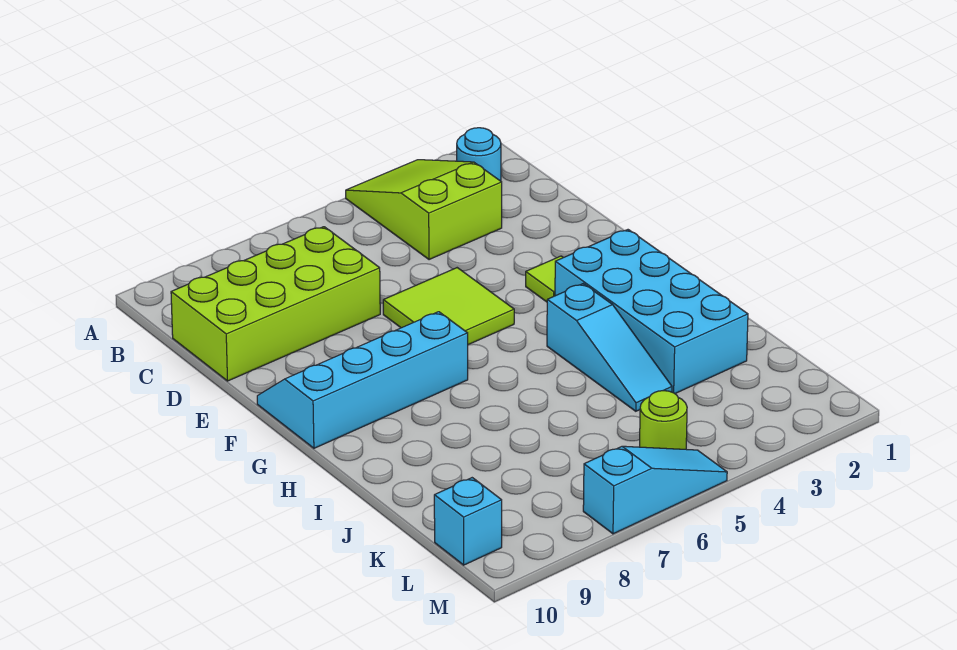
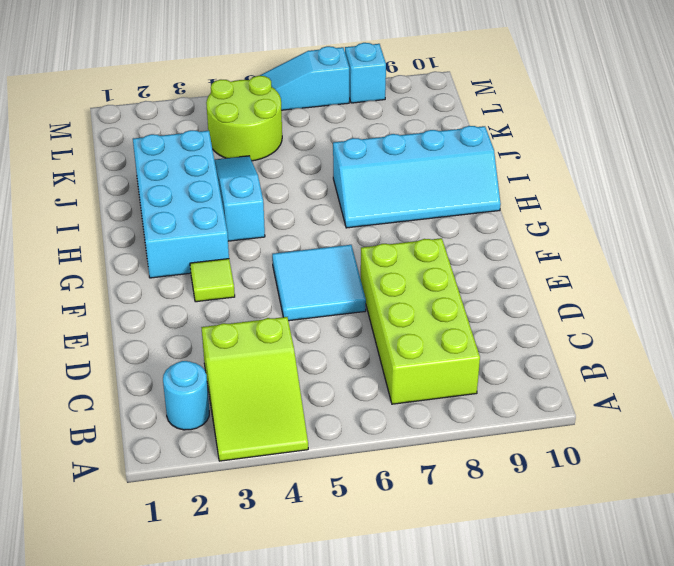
lime brick C7:D10 level 1 -> lime brick B7:E8 level 1
lime tile E5:F6 level 1 -> cyan tile E5:F6 level 1
cyan slope F7:G10 level 1 top G -> cyan slope H7:I10 level 1 top I
lime round brick L5 level 1 -> lime round brick K4:L5 level 1
cyan brick L10 level 1 -> cyan brick M8 level 1

